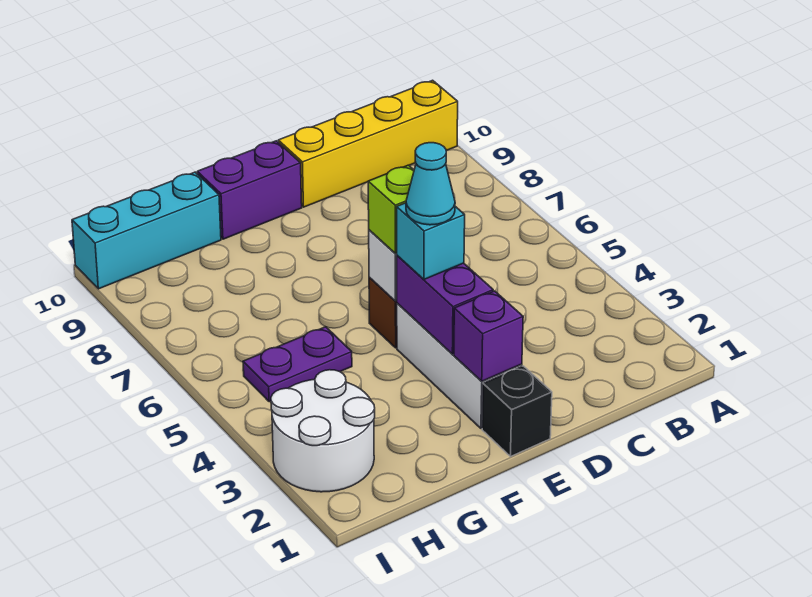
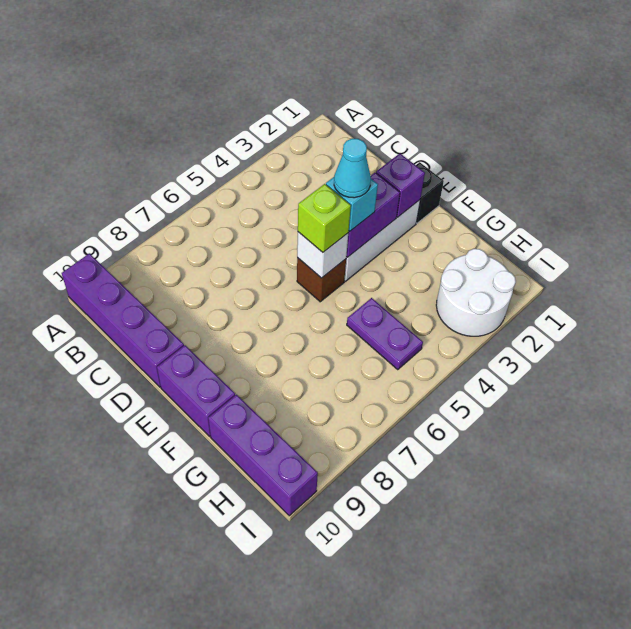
yellow brick A10:D10 level 1 -> purple brick A10:D10 level 1
cyan brick G10:I10 level 1 -> purple brick G10:I10 level 1

